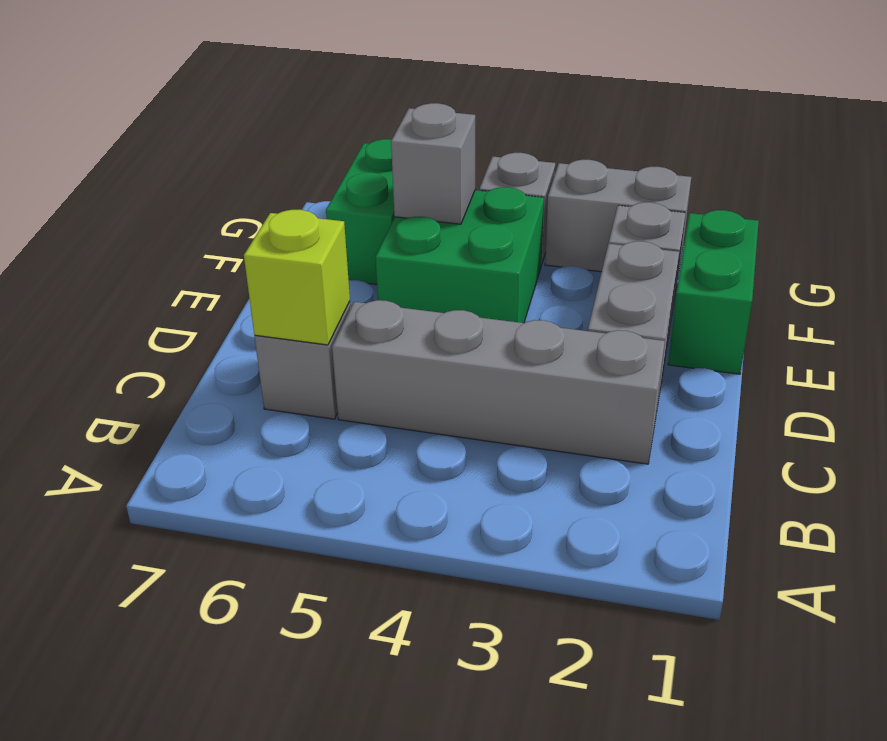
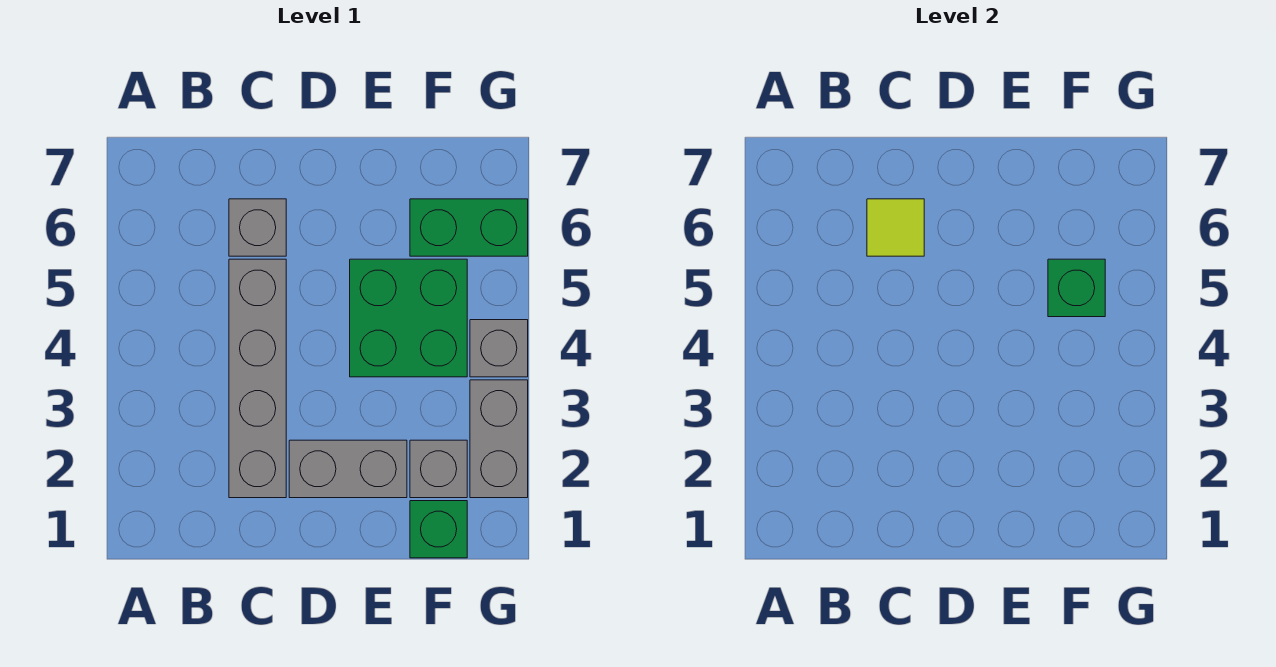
lime brick C6 level 2 -> lime tile C6 level 2
green brick E1:F1 level 1 -> green brick F1 level 1
grey brick F5 level 2 -> green brick F5 level 2

